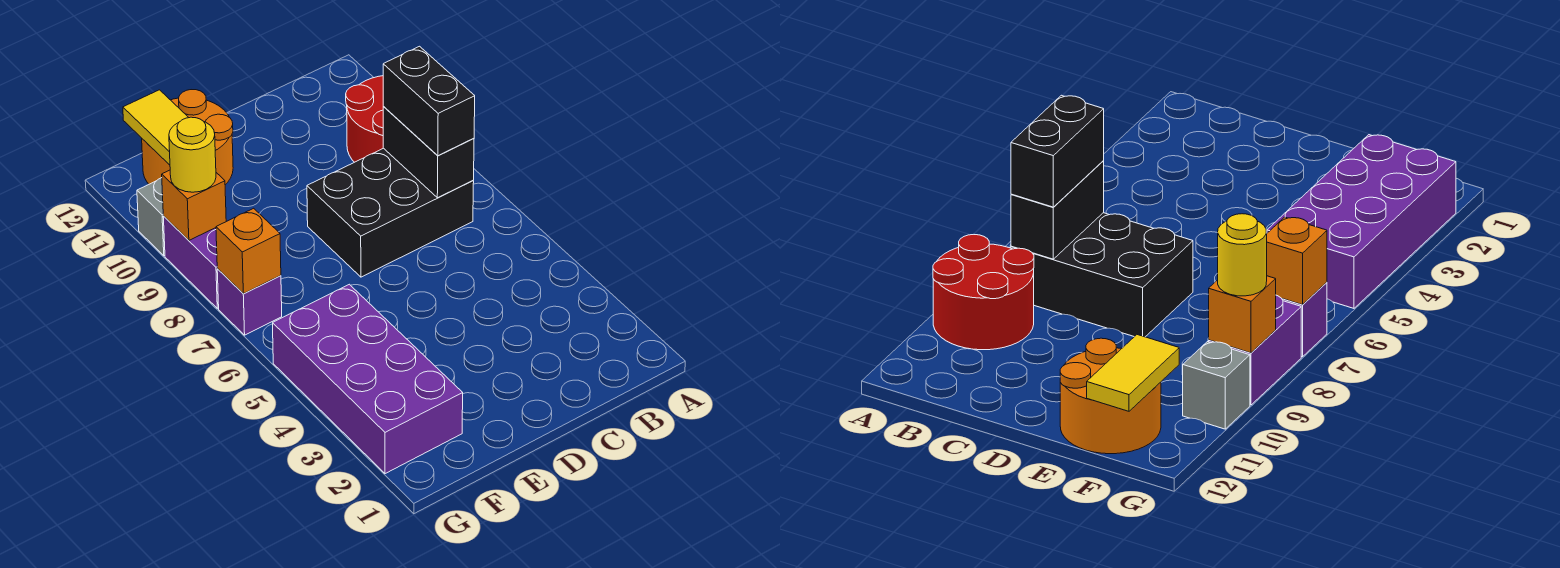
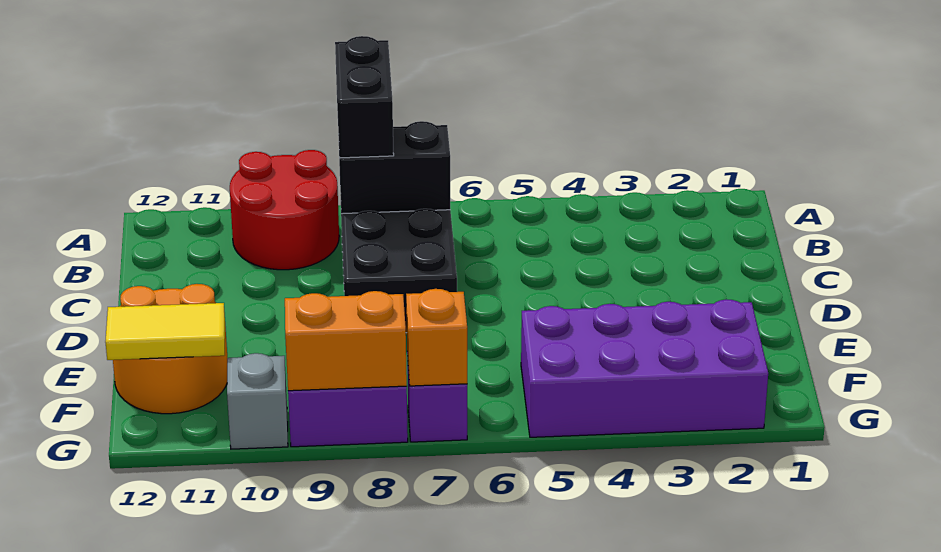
black brick B7:B8 level 3 -> black brick A8:B8 level 3
orange brick G9 level 2 -> orange brick G8:G9 level 2
yellow round brick G9 level 3 -> none

